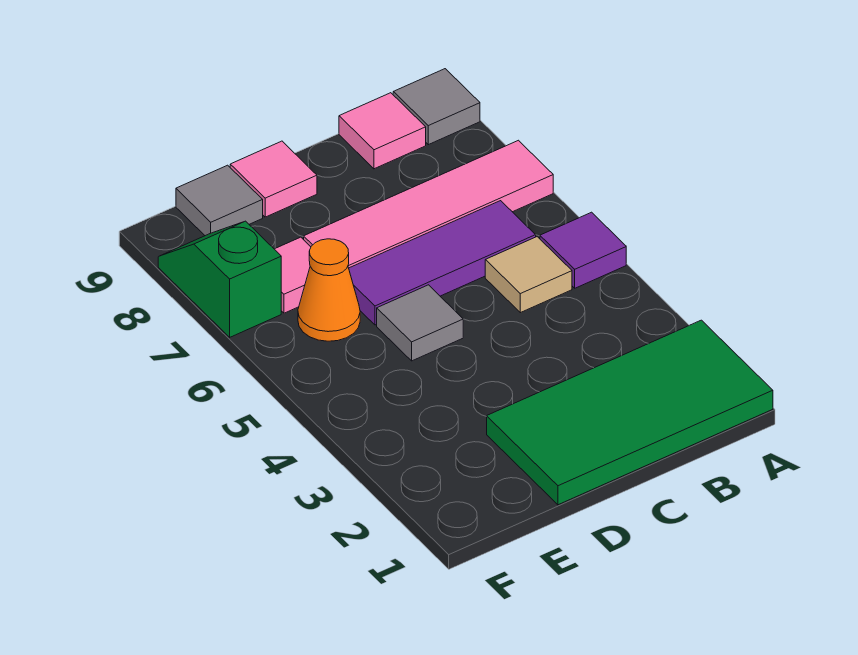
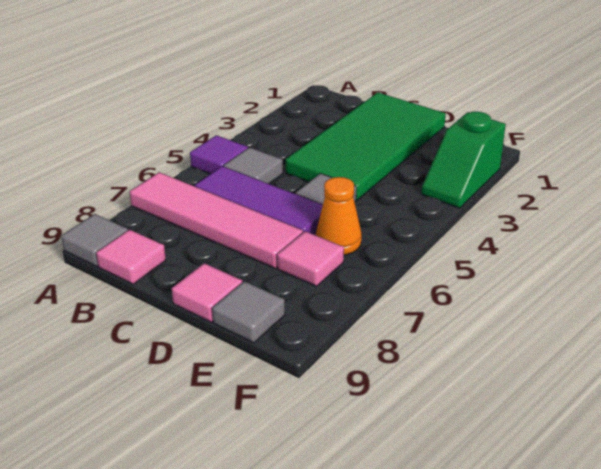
green tile A1:D2 level 1 -> green tile C1:D4 level 1
tan tile B5 level 1 -> grey tile B5 level 1
green slope F7:F8 level 1 top 7 -> green slope F2:F3 level 1 top 2

